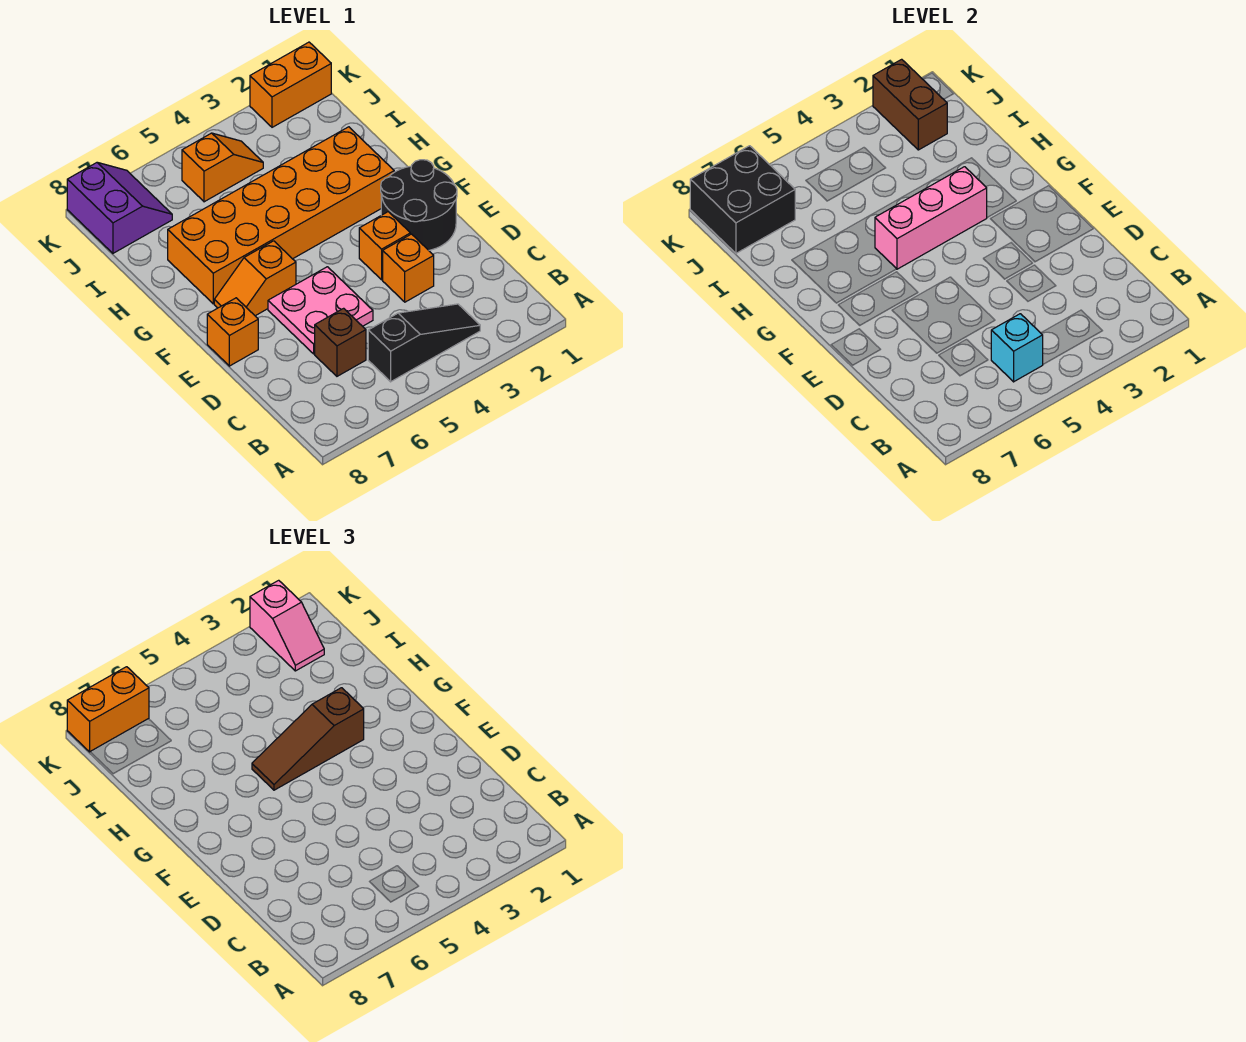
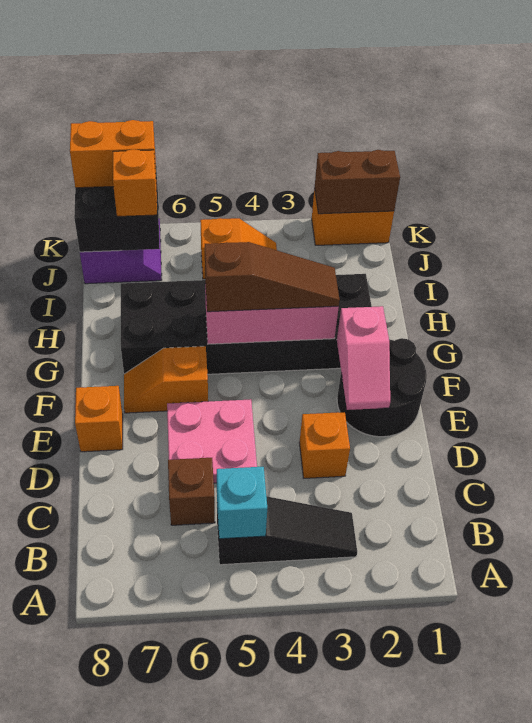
orange brick E3 level 1 -> orange brick J7 level 3
orange brick G2:H7 level 1 -> black brick G2:H7 level 1
brown slope G3:G5 level 3 top 3 -> brown slope G3:G5 level 3 top 5
brown brick J2:K2 level 2 -> brown brick K1:K2 level 2
pink slope J2:K2 level 3 top K -> pink slope E2:F2 level 2 top F

